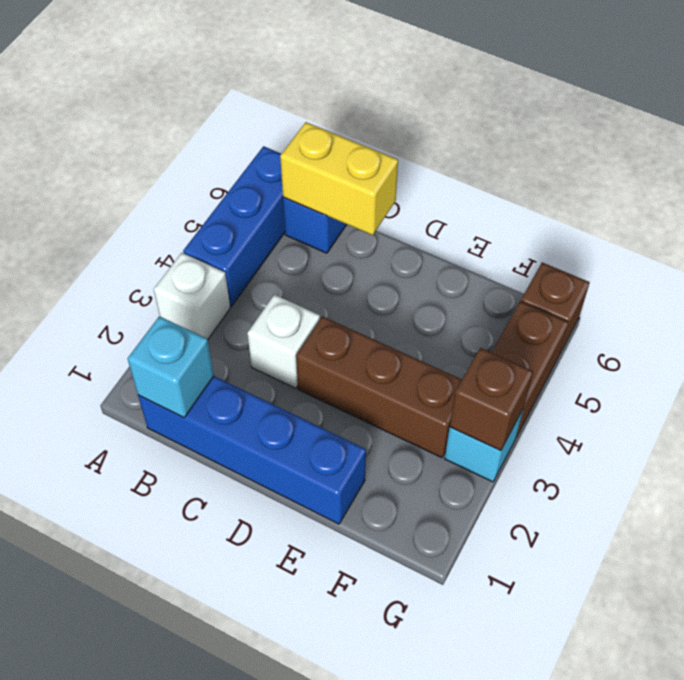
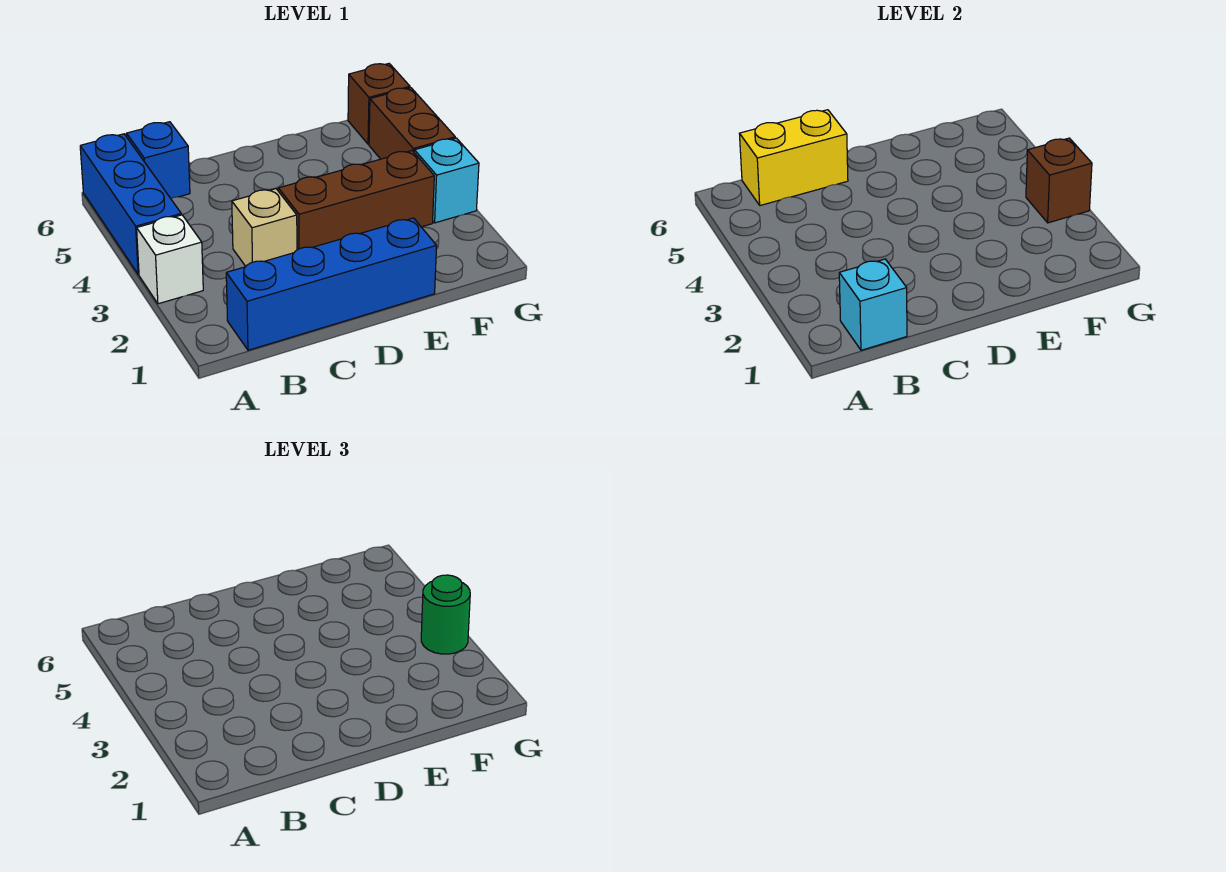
white brick C3 level 1 -> tan brick C3 level 1
none -> green round brick G3 level 3

